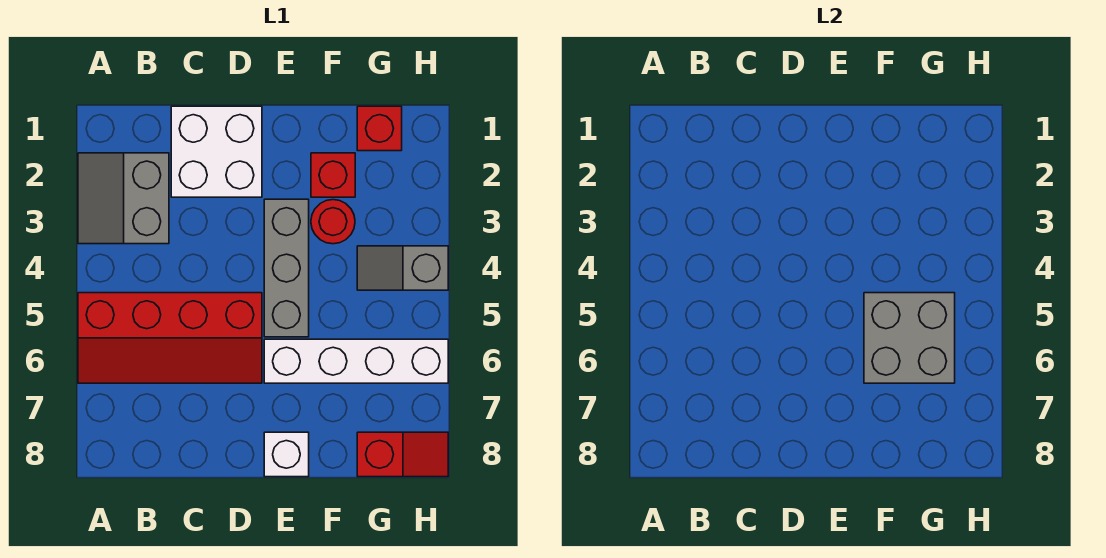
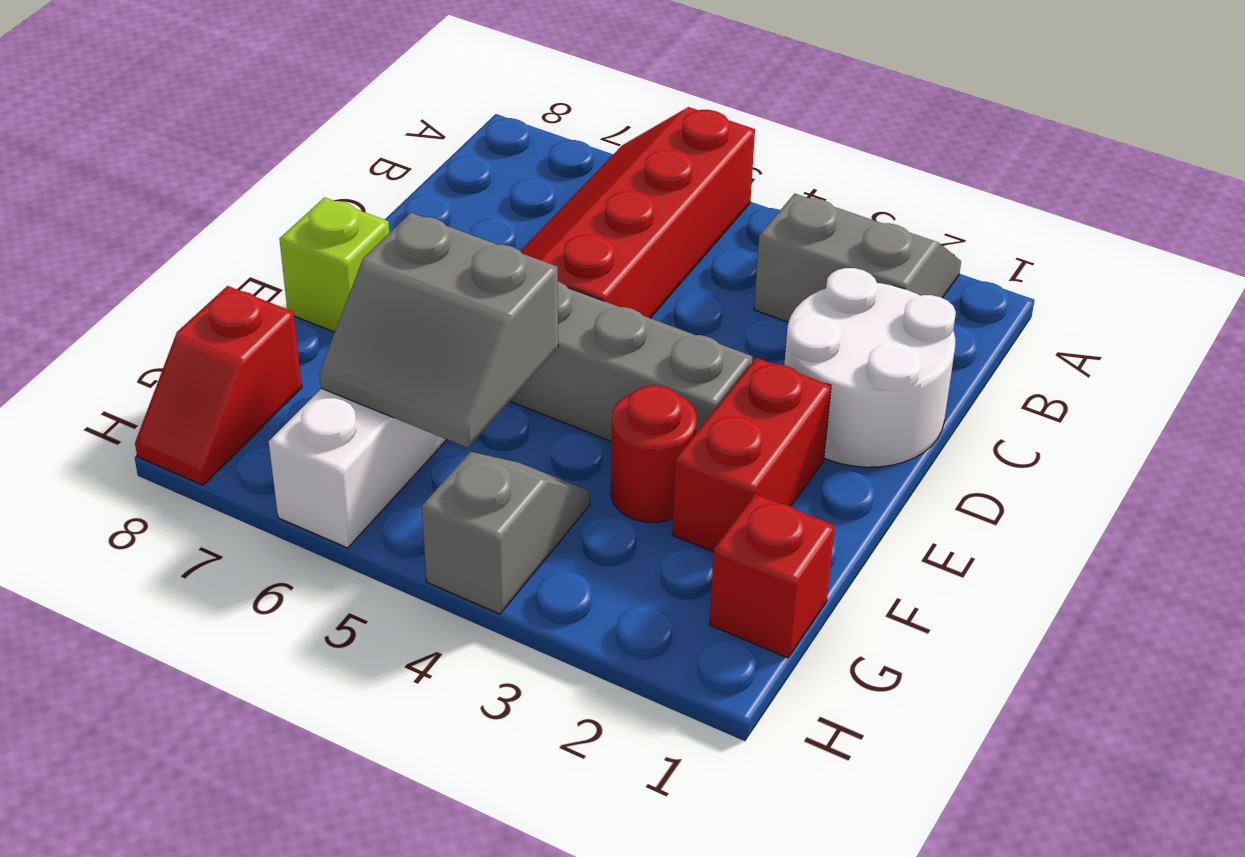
white brick C1:D2 level 1 -> white round brick C1:D2 level 1
white brick E8 level 1 -> lime brick E8 level 1
red brick F2 level 1 -> red brick E2:F2 level 1
grey brick F5:G6 level 2 -> grey slope F5:G6 level 2 top F

